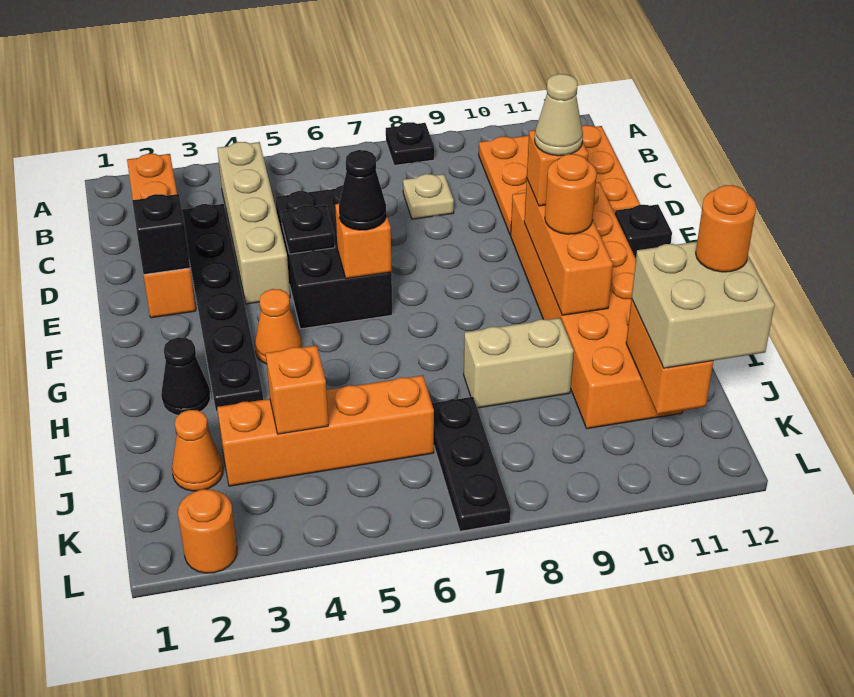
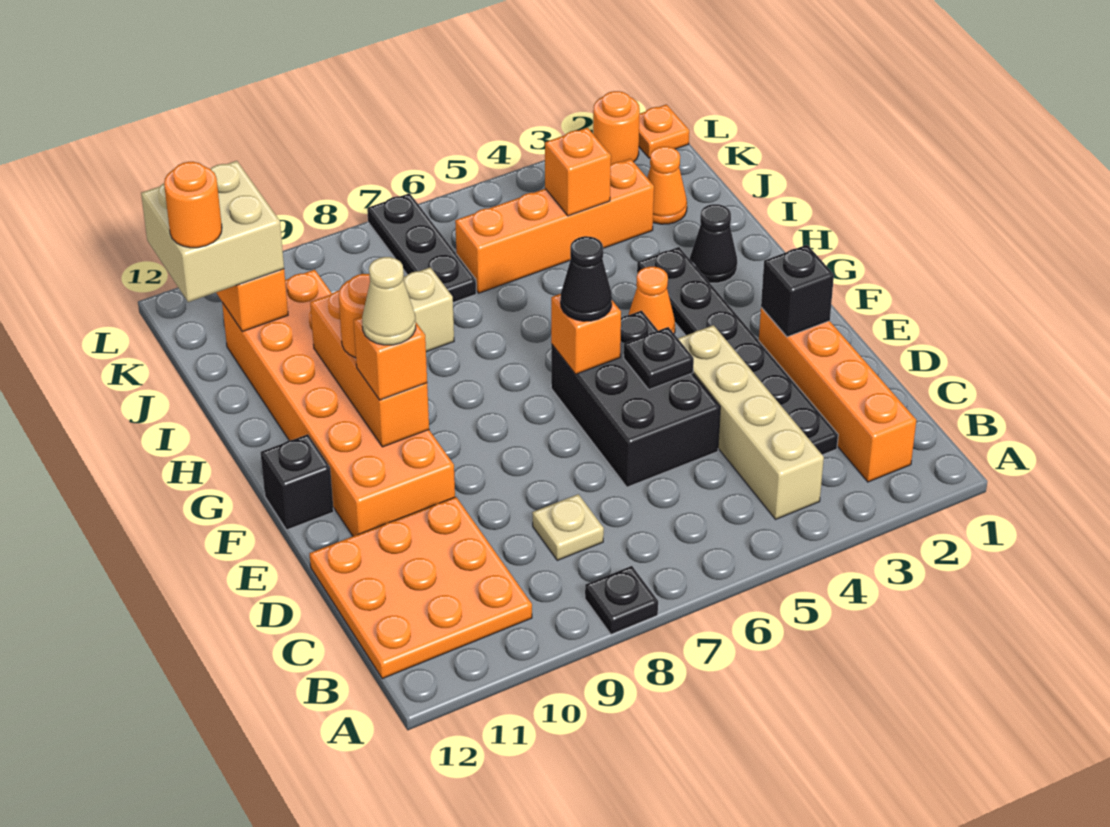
none -> orange plate L1 level 1

